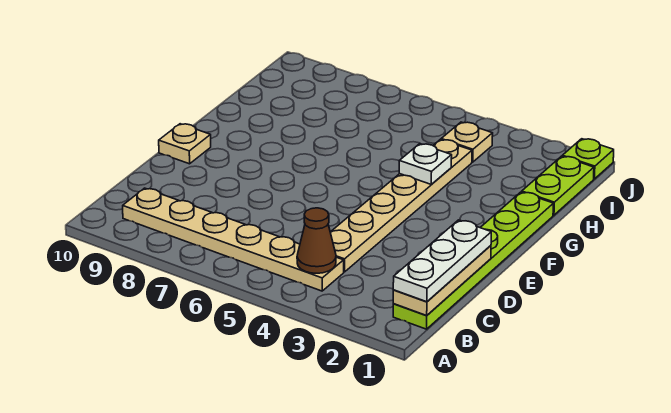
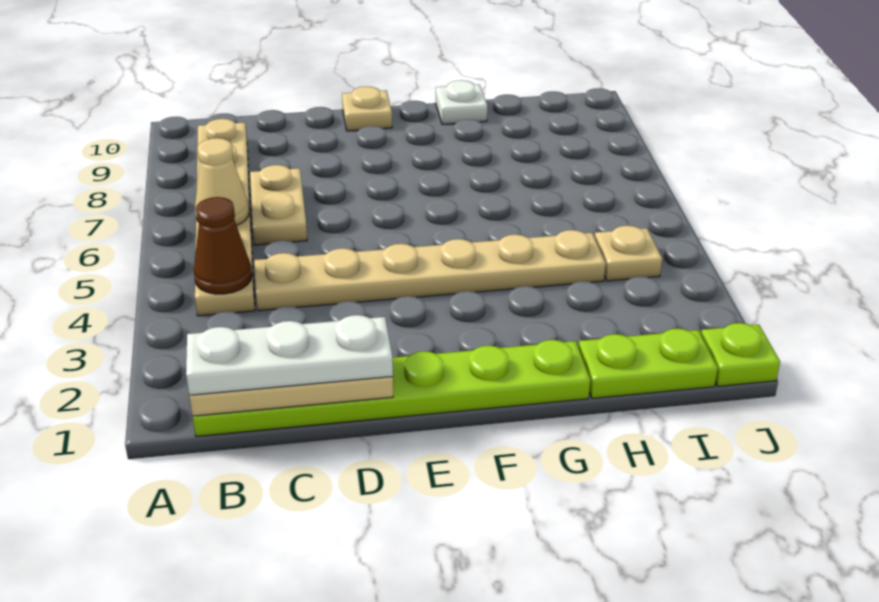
none -> tan cone B6 level 2
none -> tan plate C6:C7 level 1
white plate G4 level 2 -> white plate G10 level 1

